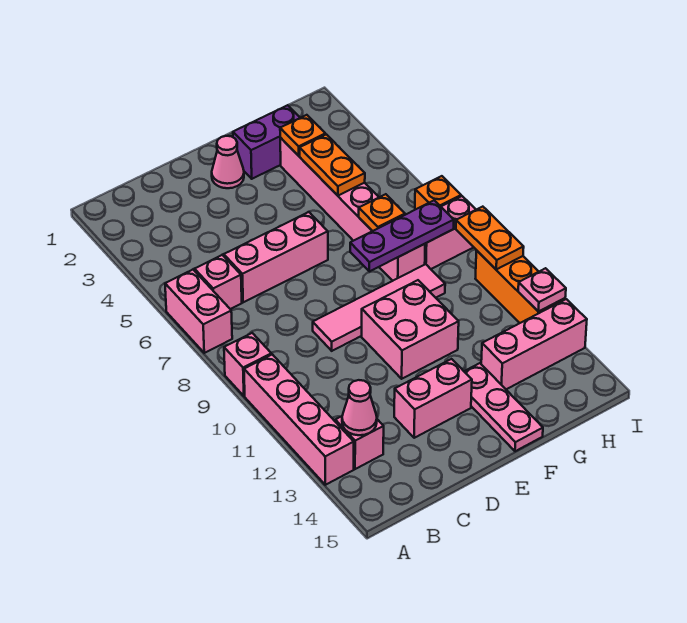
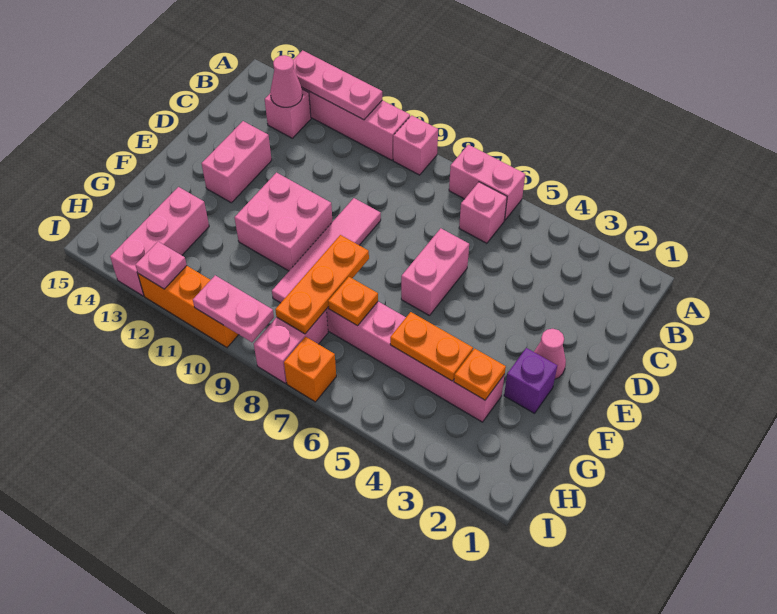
pink brick C6:E6 level 1 -> pink brick D6:E6 level 1
purple brick F2:G2 level 1 -> purple brick F2 level 1
purple plate F8:H8 level 2 -> orange plate F8:H8 level 2
pink plate F13:F15 level 1 -> pink plate A11:A13 level 2
orange plate I9:I10 level 2 -> pink plate I9:I10 level 2

